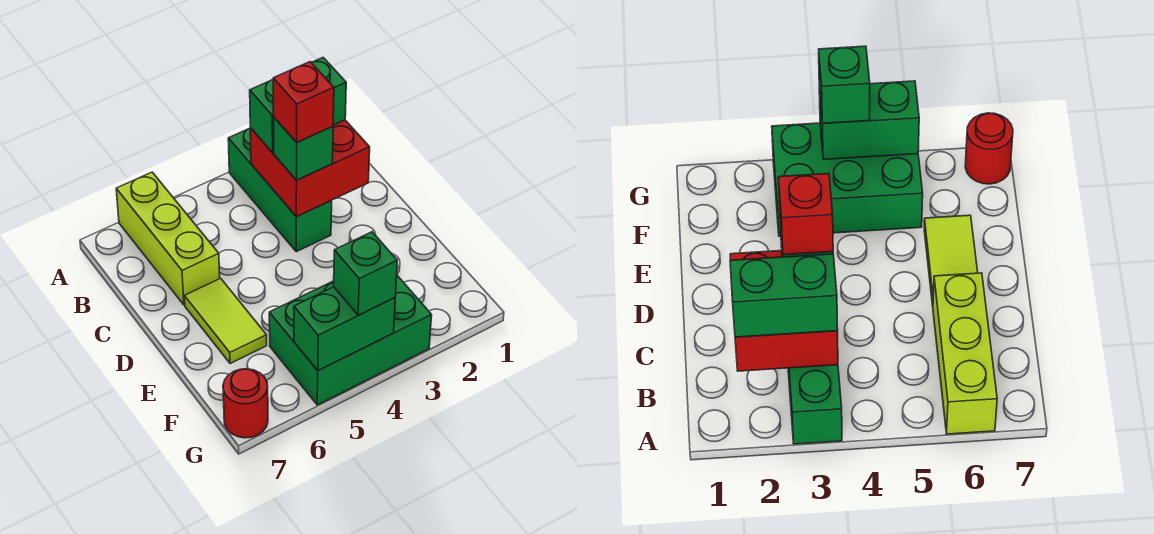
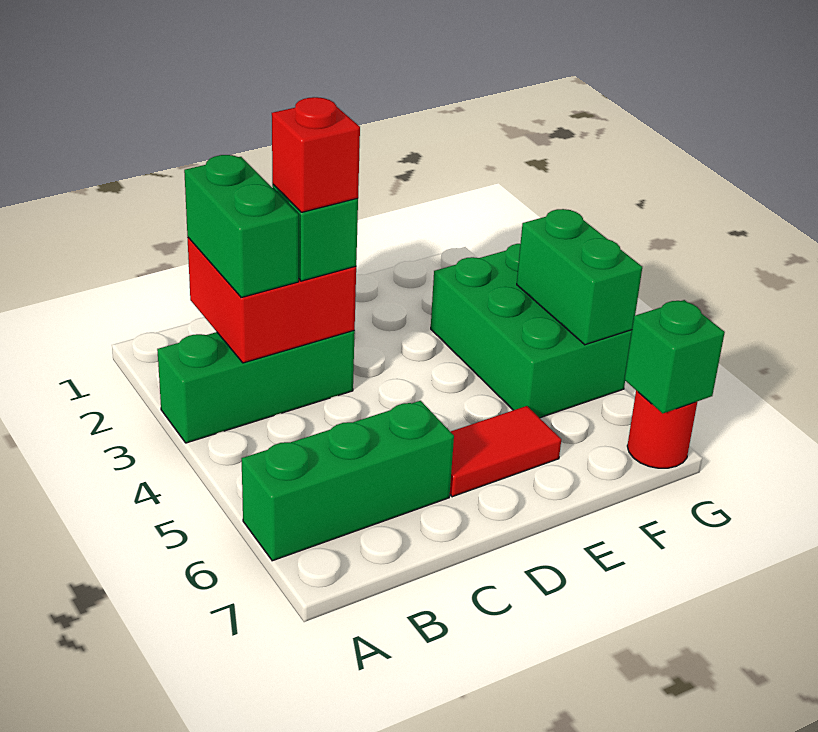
lime brick A6:C6 level 1 -> green brick A6:C6 level 1
lime tile D6:E6 level 1 -> red tile D6:E6 level 1
green brick G4 level 3 -> green brick G7 level 2

